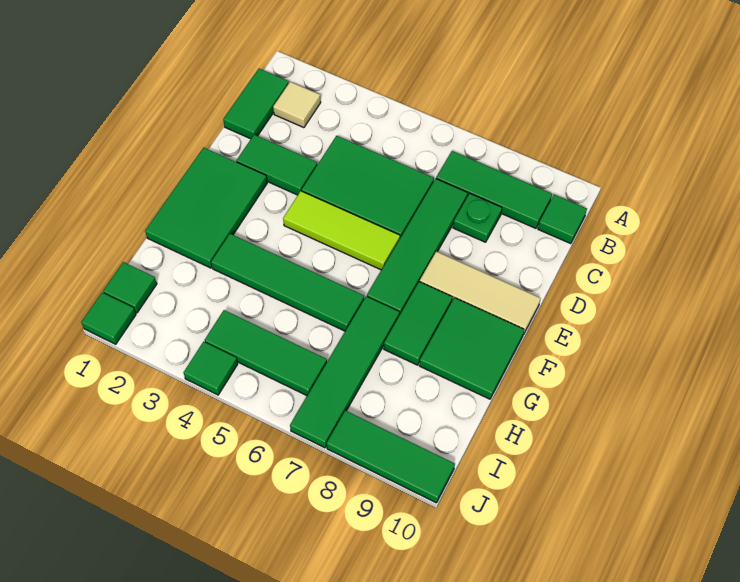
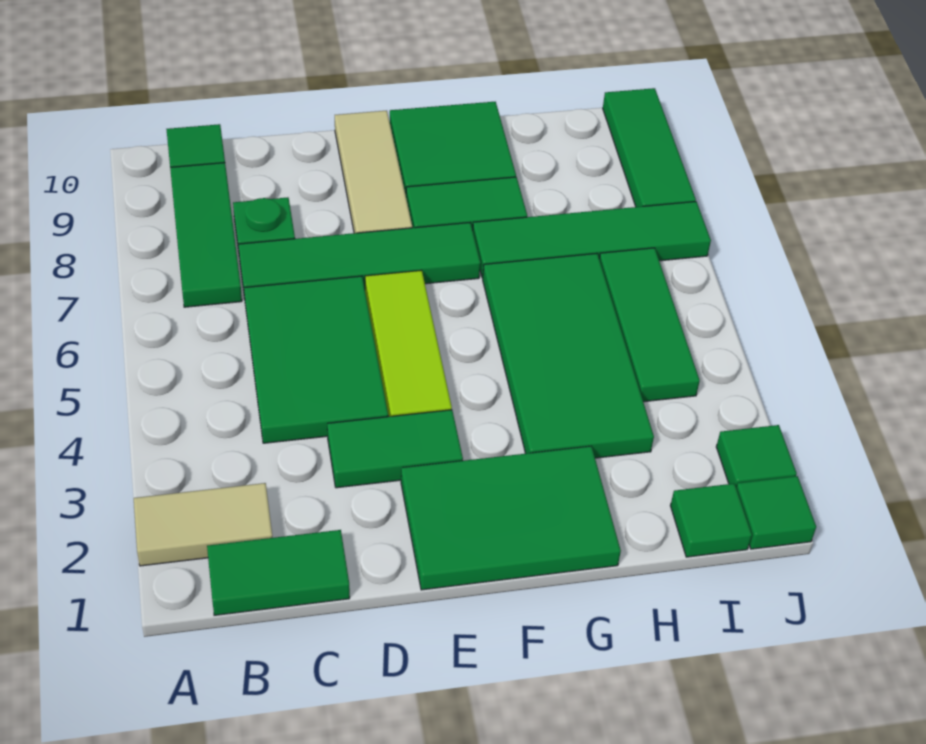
tan tile B2 level 1 -> tan tile A2:B2 level 1
green tile D2:D3 level 1 -> green tile D3:E3 level 1
green tile G3:G6 level 1 -> green tile G3:H6 level 1
green tile J4 level 1 -> green tile J2 level 1

